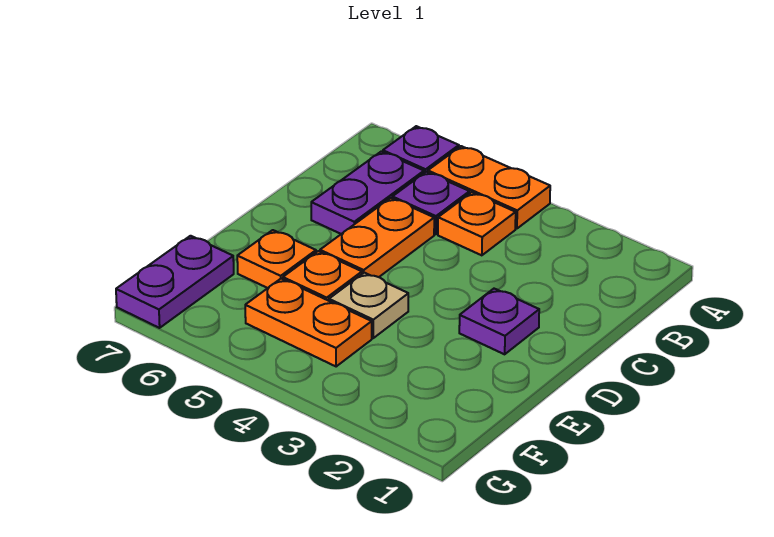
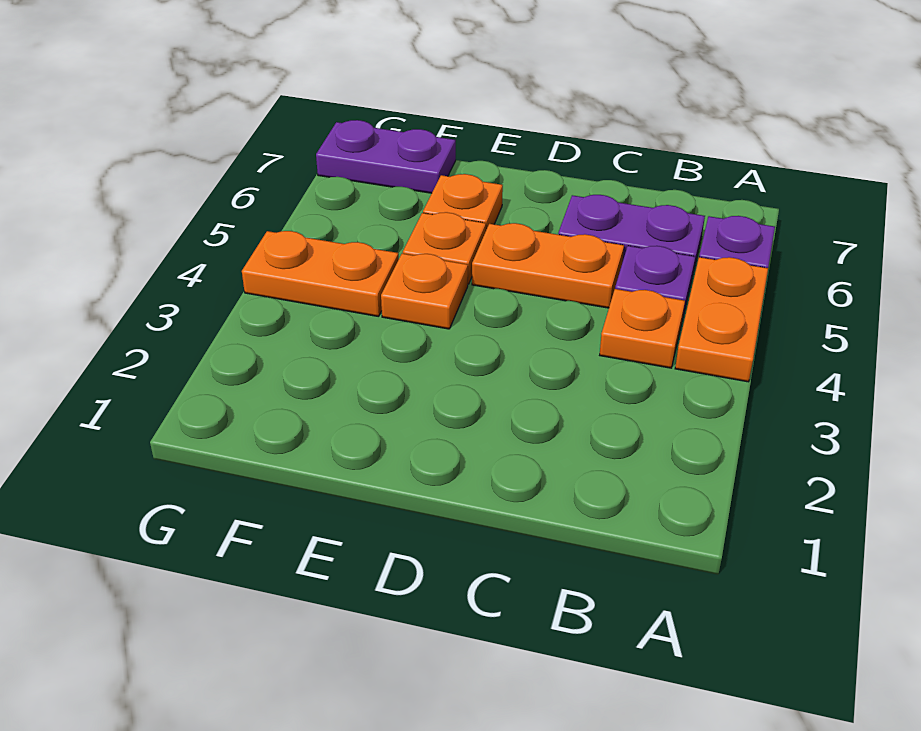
purple plate D2 level 1 -> none
tan plate E4 level 1 -> orange plate E4 level 1
orange plate F4:F5 level 1 -> orange plate F4:G4 level 1

